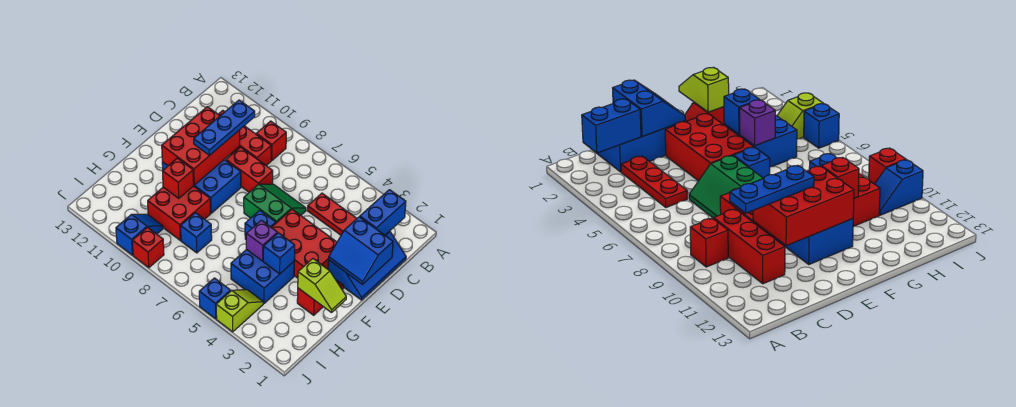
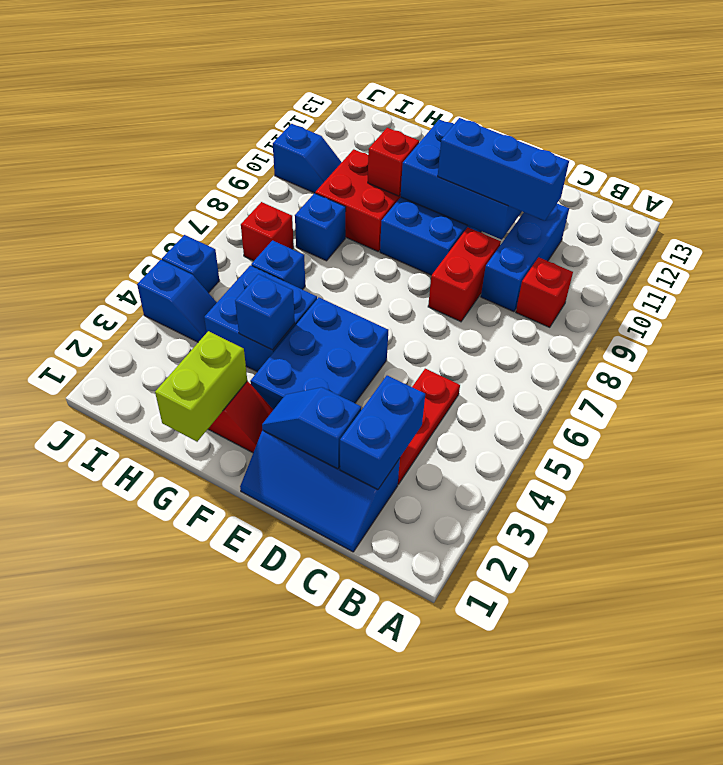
blue brick B2:C2 level 2 -> blue brick C2:C3 level 2
red brick C9:C11 level 1 -> blue brick C9:C11 level 1
blue plate C10:E10 level 3 -> blue brick C10:E10 level 3
blue slope D1:E2 level 2 top D -> blue slope D2:E2 level 2 top D
green slope D6:E7 level 1 top E -> none
red brick D10:F11 level 2 -> blue brick D10:F11 level 2
red brick E3:F5 level 1 -> blue brick E3:F5 level 1
blue brick F6 level 1 -> blue brick H6 level 1
lime slope G1:G2 level 2 top 2 -> lime brick G1:G2 level 2
purple brick G5 level 2 -> none
lime slope I4:J4 level 1 top J -> blue slope I4:J4 level 1 top J
red brick J9 level 1 -> red brick I7 level 1

